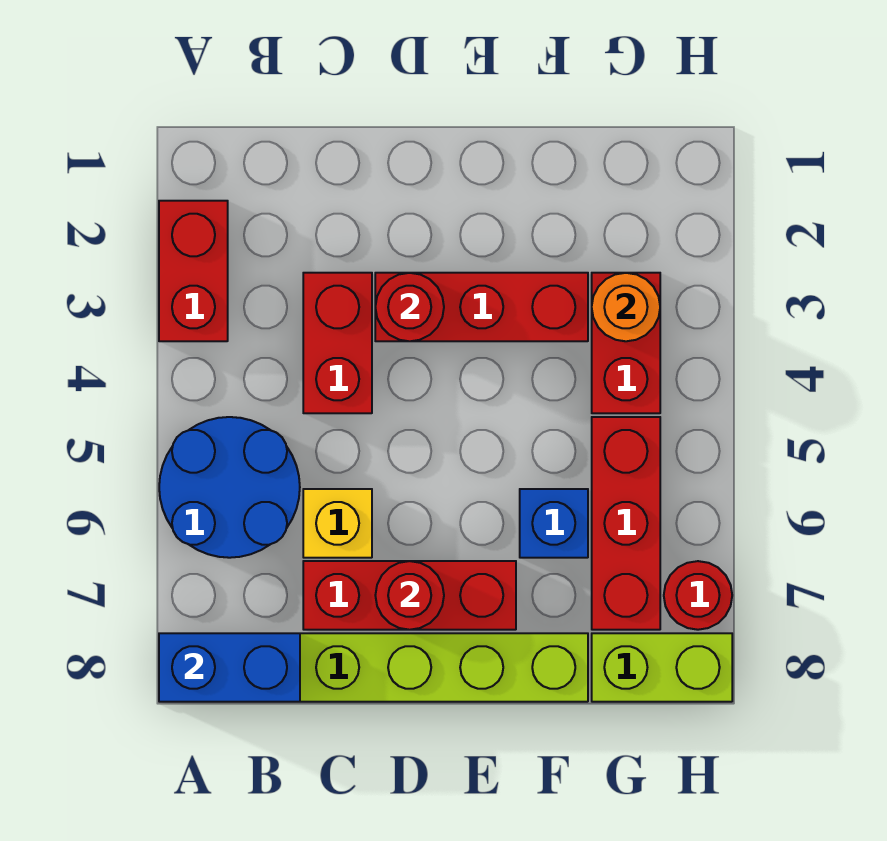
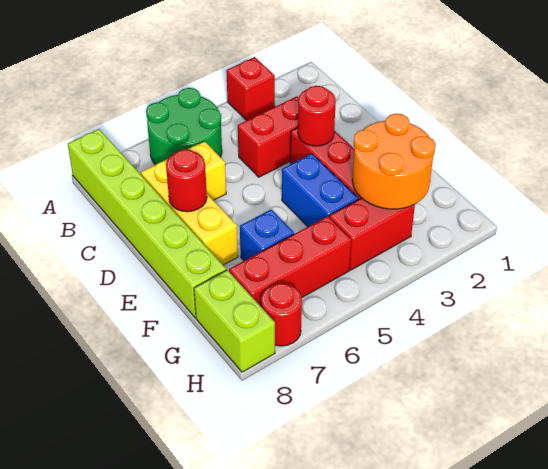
red brick A2:A3 level 1 -> red brick A3 level 1
blue round brick A5:B6 level 1 -> green round brick A5:B6 level 1
blue brick A8:B8 level 2 -> blue brick E4:F4 level 1
red brick C7:E7 level 1 -> yellow brick C7:E7 level 1
orange round brick G3 level 2 -> orange round brick F2:G3 level 2

